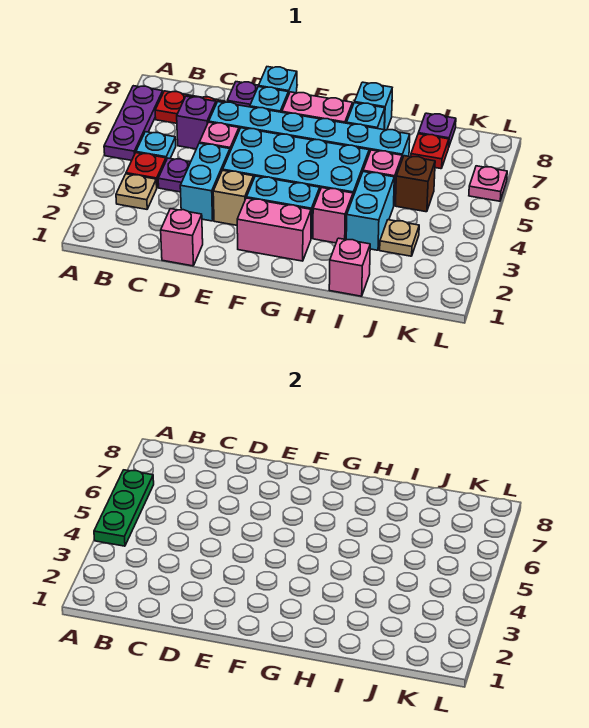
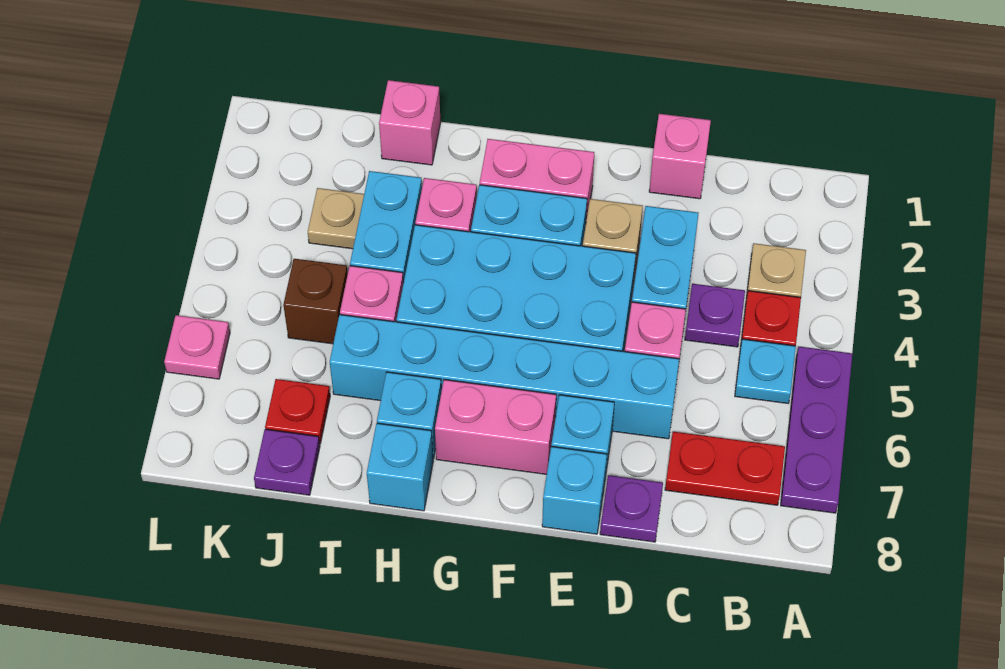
green plate A4:A6 level 2 -> none
purple brick C6 level 1 -> none

